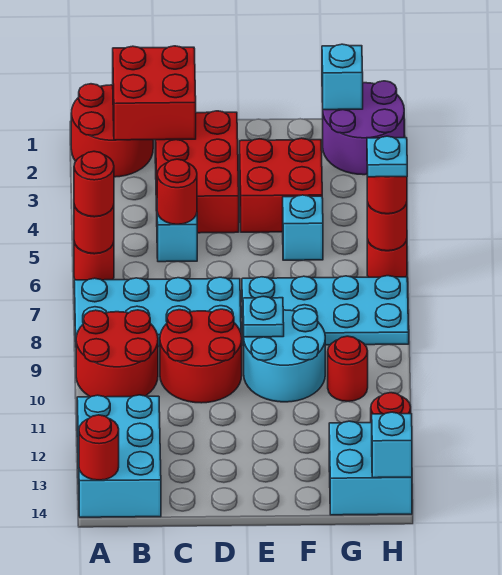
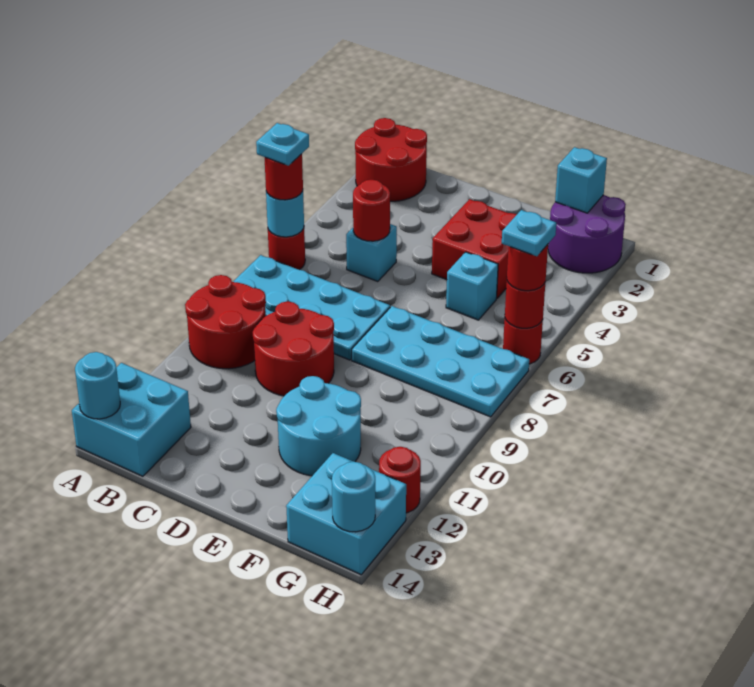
red round brick A6 level 2 -> cyan round brick A6 level 2
cyan brick A12:B14 level 1 -> cyan brick A13:B14 level 1
red round brick A14 level 2 -> cyan round brick A14 level 2
red brick B1:C2 level 2 -> none
red brick C2:D4 level 1 -> none
cyan round brick E9:F10 level 1 -> cyan round brick E11:F12 level 1
cyan plate E9 level 2 -> cyan plate A6 level 4
red round brick G10 level 1 -> none
cyan brick H14 level 2 -> cyan round brick H14 level 2

